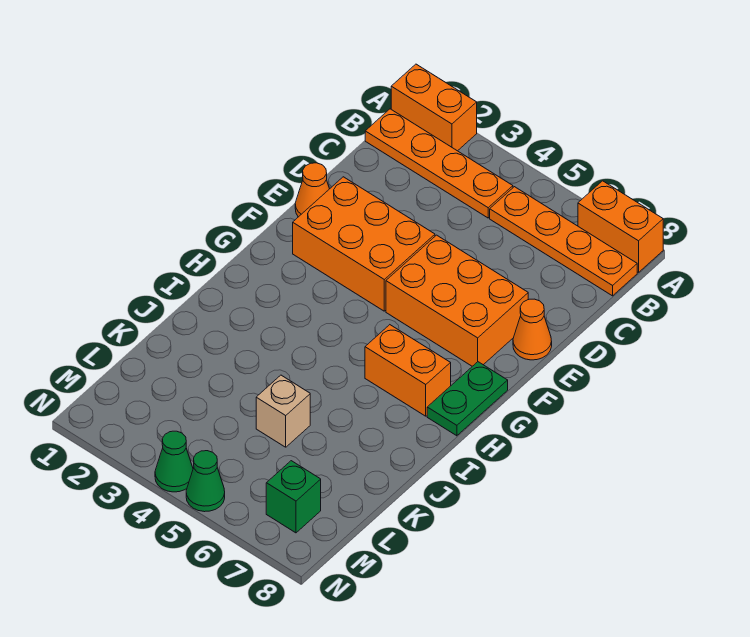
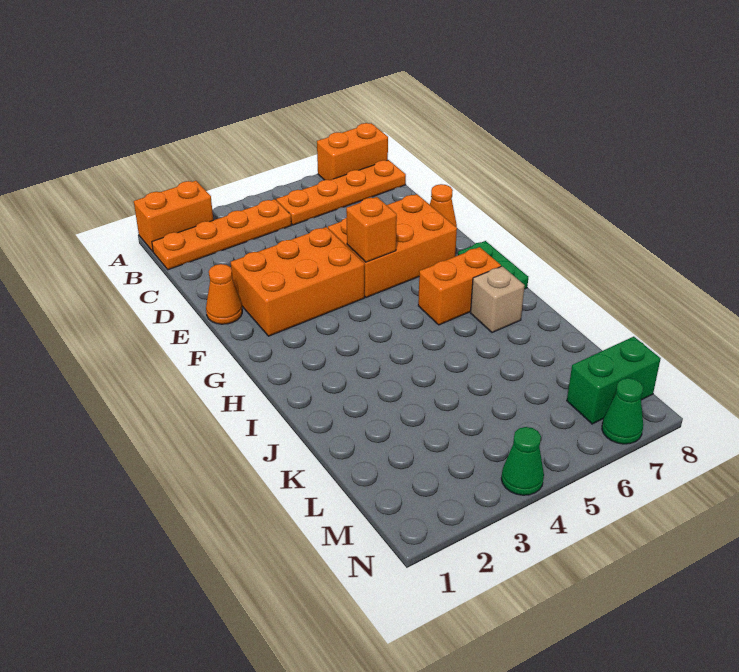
none -> orange brick F5 level 2
tan brick K5 level 1 -> tan brick I7 level 1
green brick M7 level 1 -> green brick M7:M8 level 1
green cone N5 level 1 -> green cone N7 level 1

